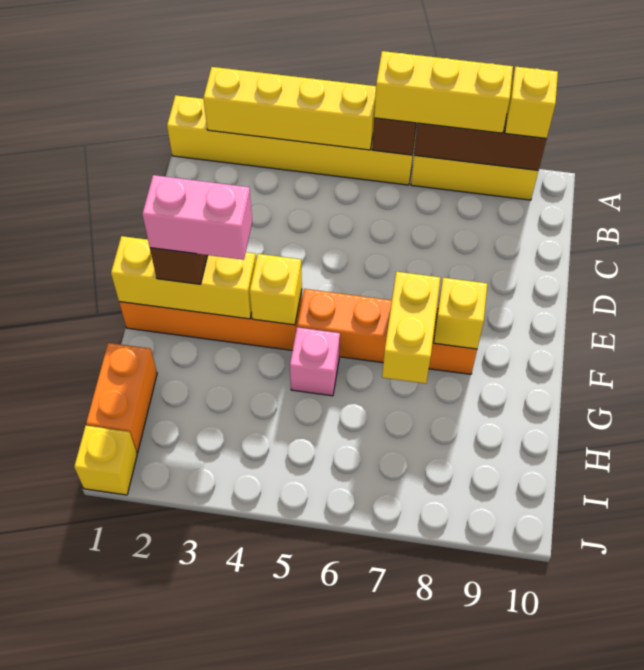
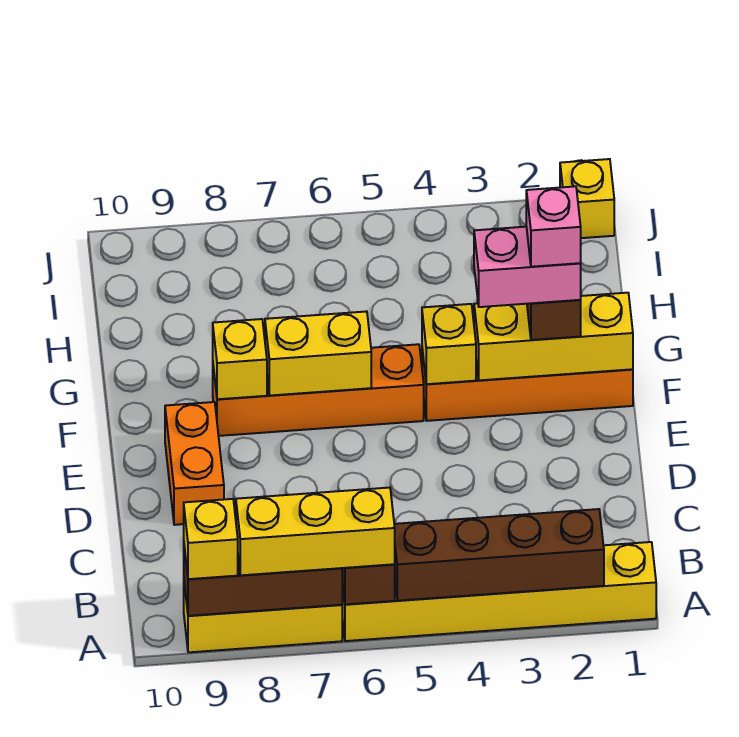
yellow brick A2:A5 level 2 -> brown brick A2:A5 level 2
yellow brick F7:G7 level 2 -> yellow brick F6:F7 level 2
pink brick G5 level 1 -> pink brick F2 level 5
orange brick H1:I1 level 1 -> orange brick D9:E9 level 1

